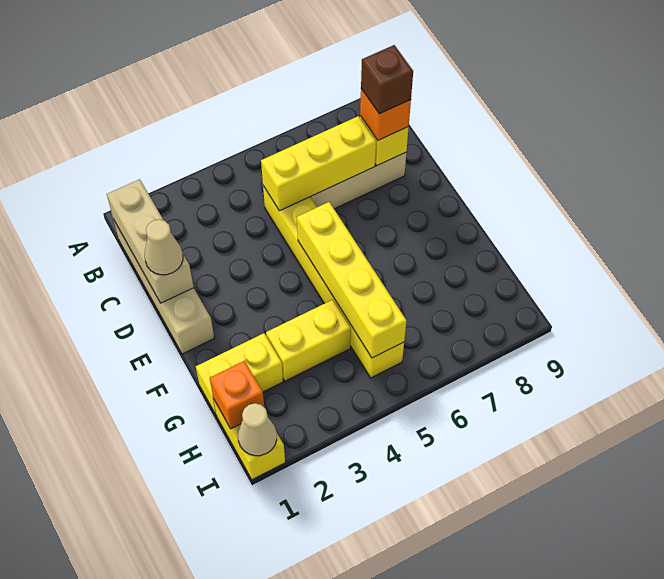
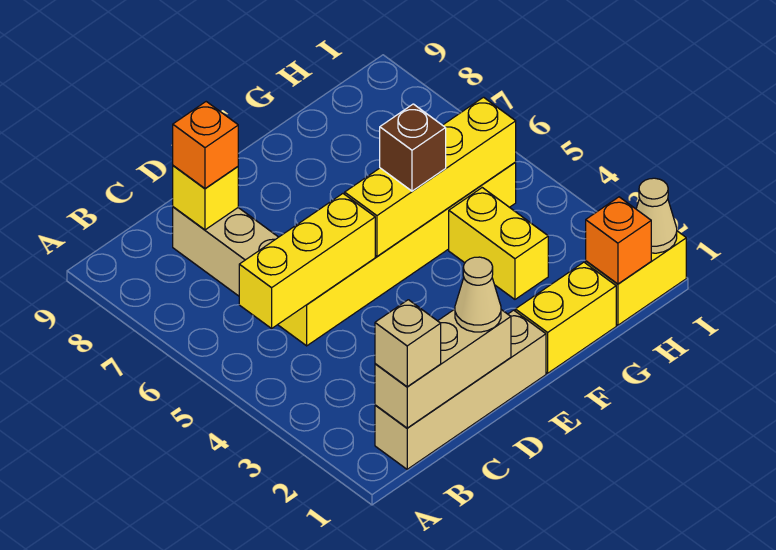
none -> tan brick B1 level 3
yellow brick C5:C7 level 2 -> yellow brick B5:D5 level 2
brown brick C8 level 4 -> brown brick F5 level 3
yellow brick G1:G2 level 1 -> yellow brick F1:G1 level 1

